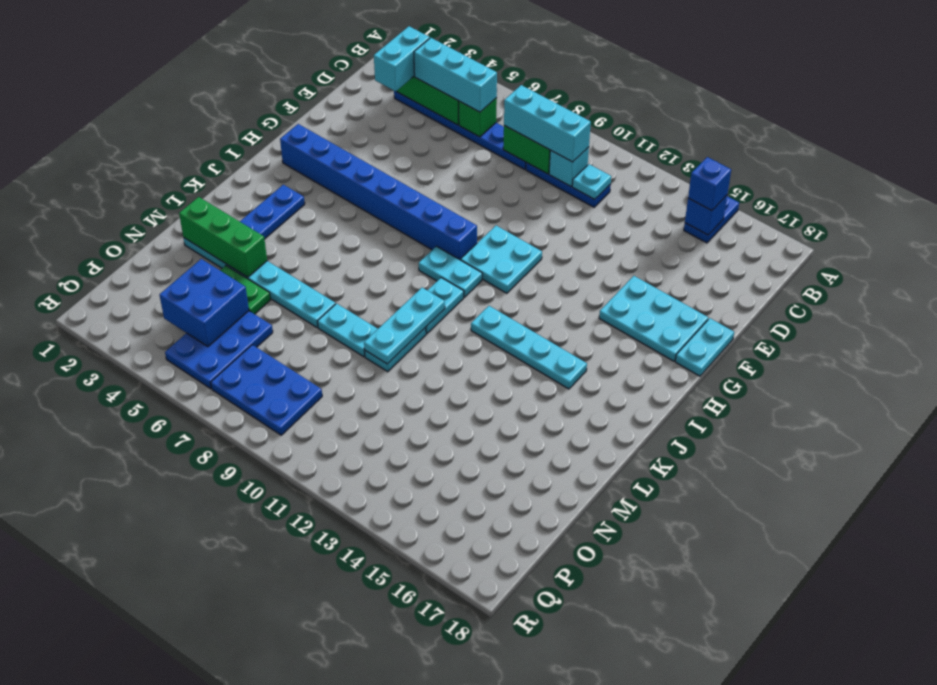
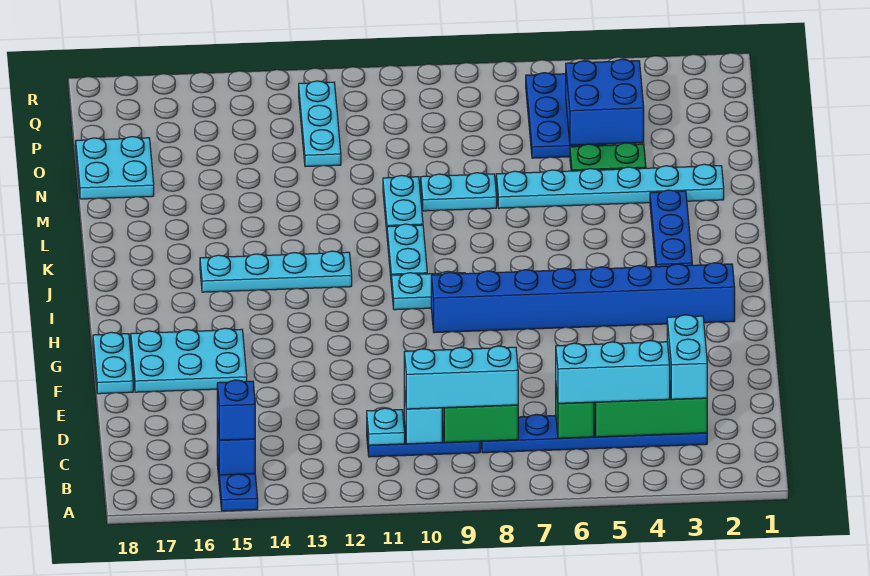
cyan plate G10:H11 level 1 -> cyan plate N17:O18 level 1
cyan plate K10:M10 level 2 -> cyan plate O12:Q12 level 1
green brick M2:M4 level 2 -> none
blue plate P7:Q9 level 1 -> none

